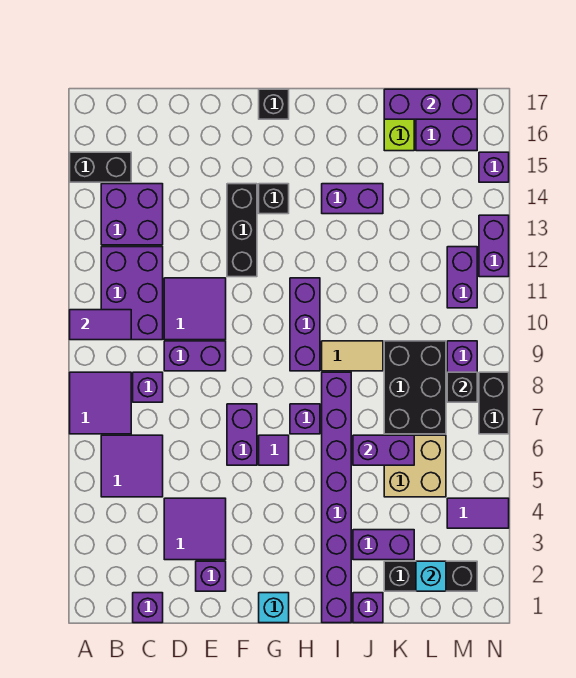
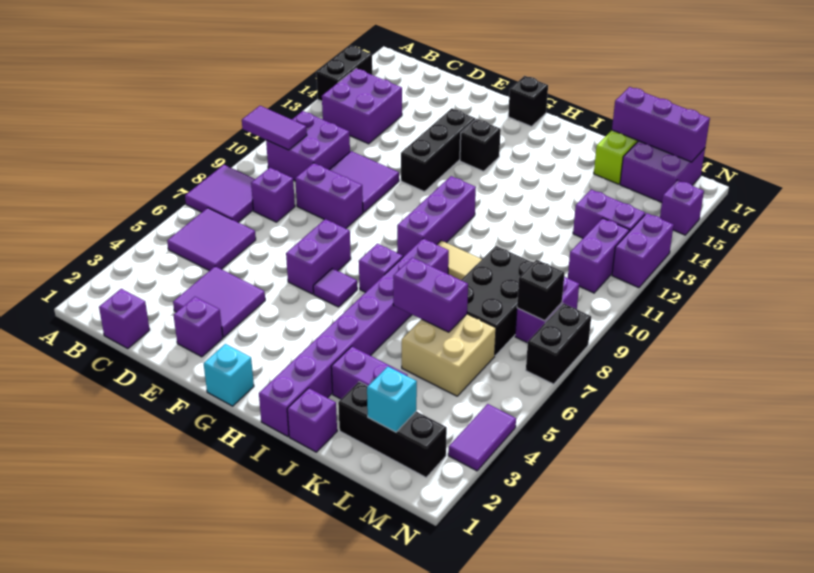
black brick A15:B15 level 1 -> black brick A14:A15 level 1
purple brick B10:C12 level 1 -> purple brick B10:C11 level 1
purple brick I14:J14 level 1 -> purple brick L13:M13 level 1
purple tile M4:N4 level 1 -> purple tile N3:N4 level 1

